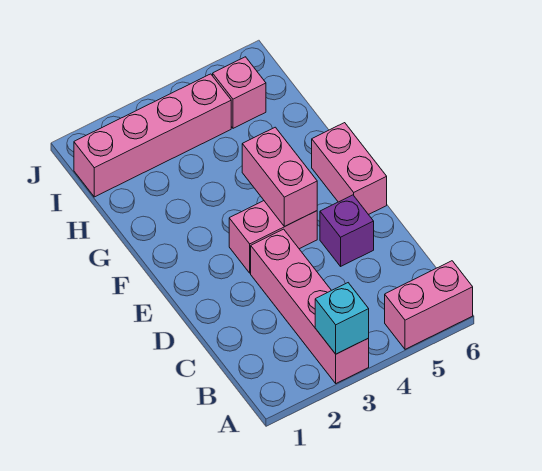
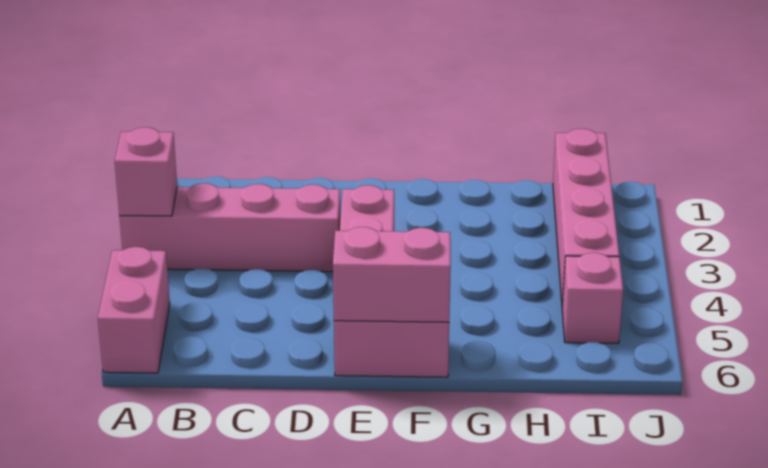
cyan brick A3 level 2 -> pink brick A3 level 2
purple brick D5 level 1 -> none
pink brick E4:F4 level 2 -> pink brick E6:F6 level 2

